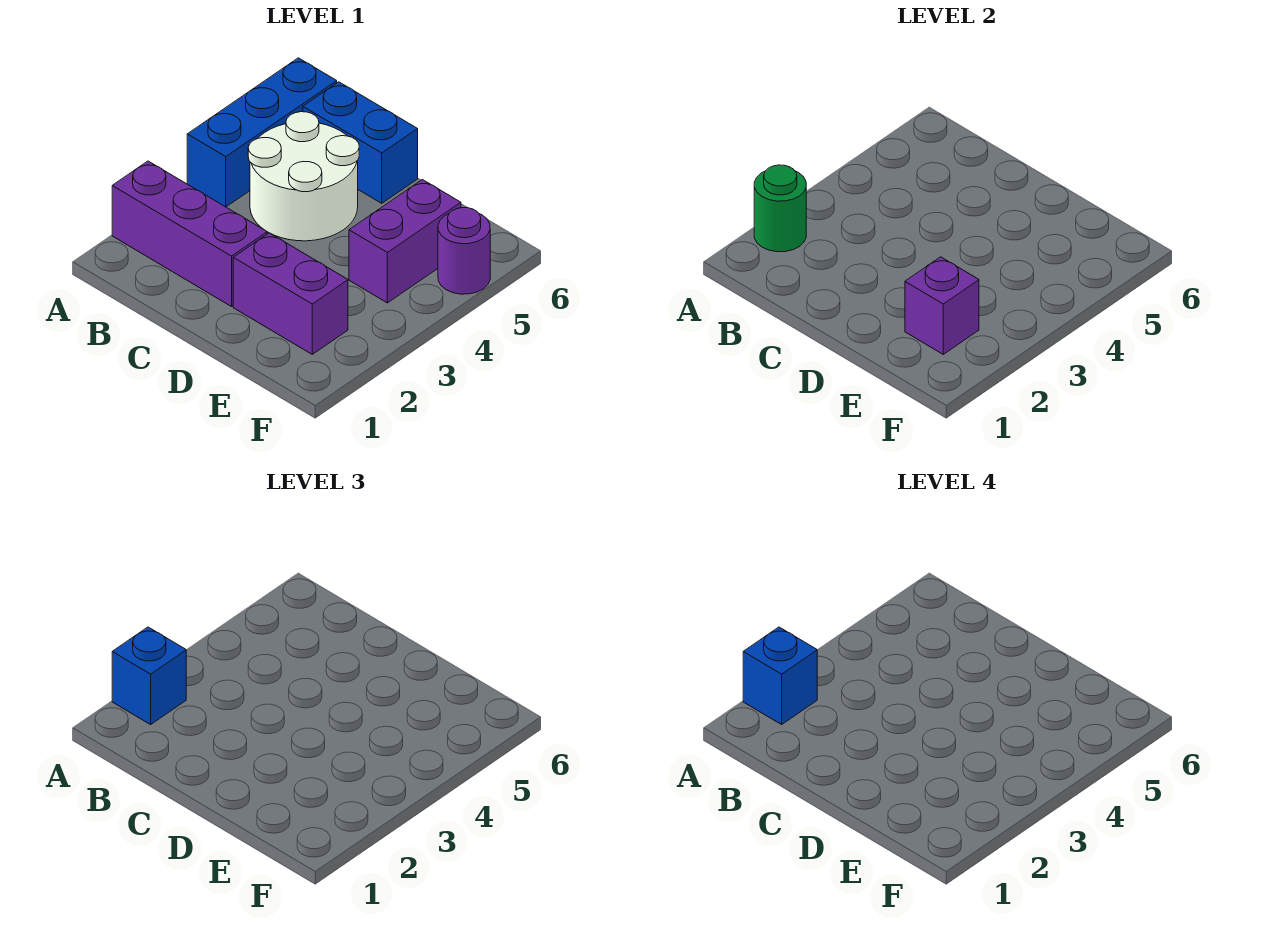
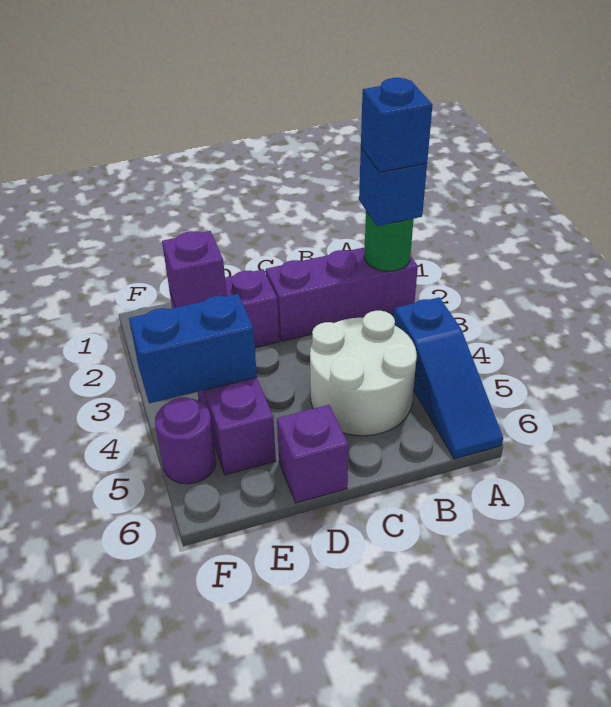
blue brick A4:A6 level 1 -> blue slope A4:A6 level 1 top 4
blue brick B6:C6 level 1 -> blue brick E4:F4 level 2
none -> purple brick D6 level 1

